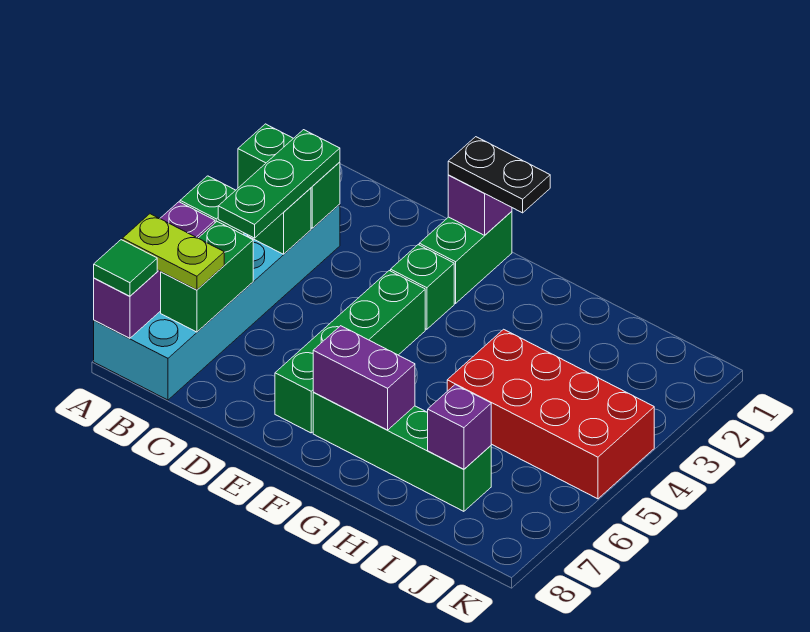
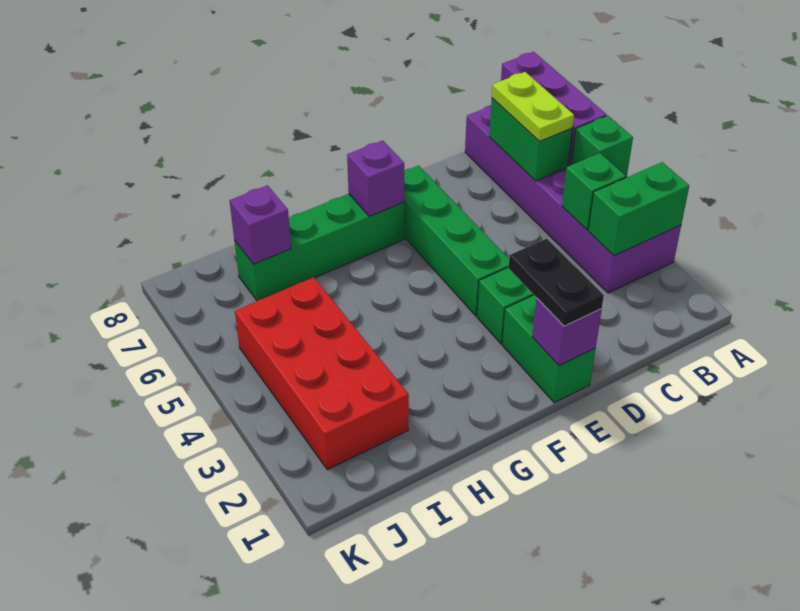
cyan brick A3:B8 level 1 -> purple brick A3:B8 level 1
lime plate A7:B7 level 3 -> lime plate B6:B7 level 3
green tile A8 level 3 -> none
green plate B3:B5 level 3 -> none
black plate E1:F1 level 3 -> black plate E1:E2 level 3
purple brick F7:G7 level 2 -> purple brick F7 level 2
red brick H4:K5 level 1 -> red brick I2:J5 level 1

